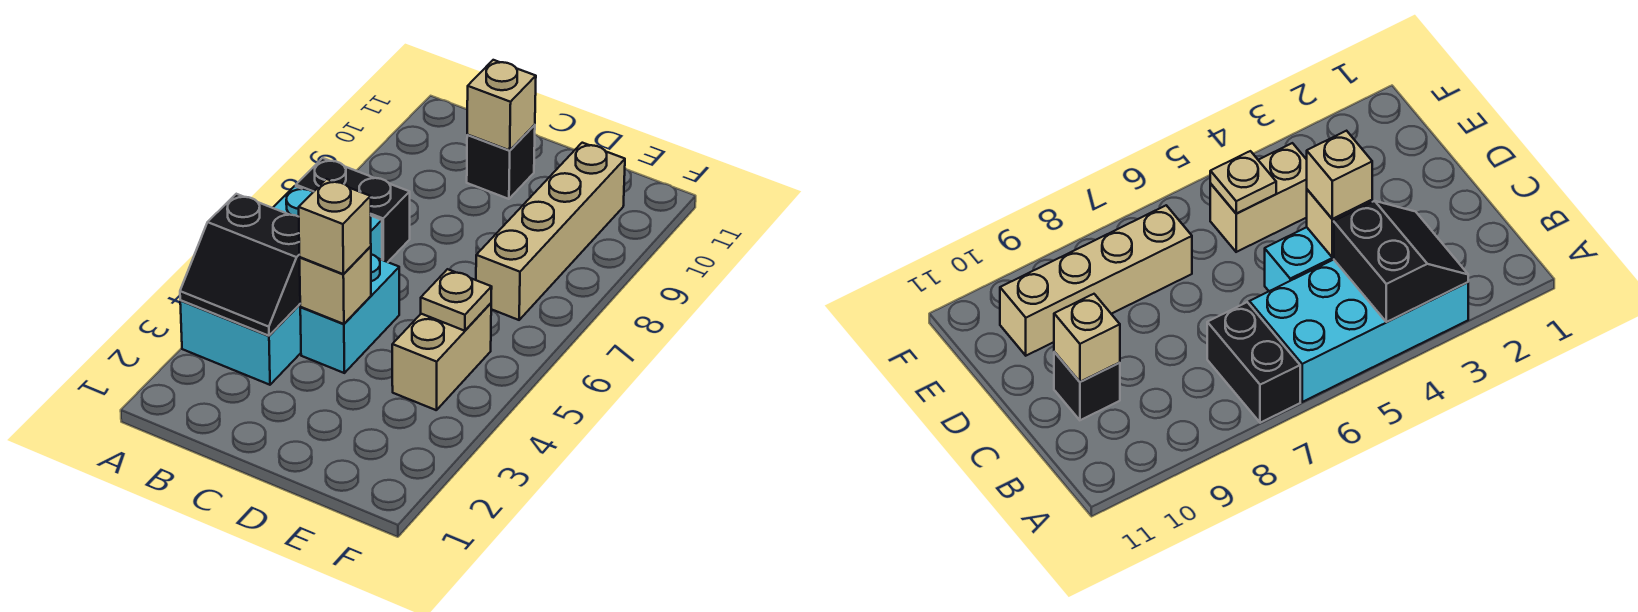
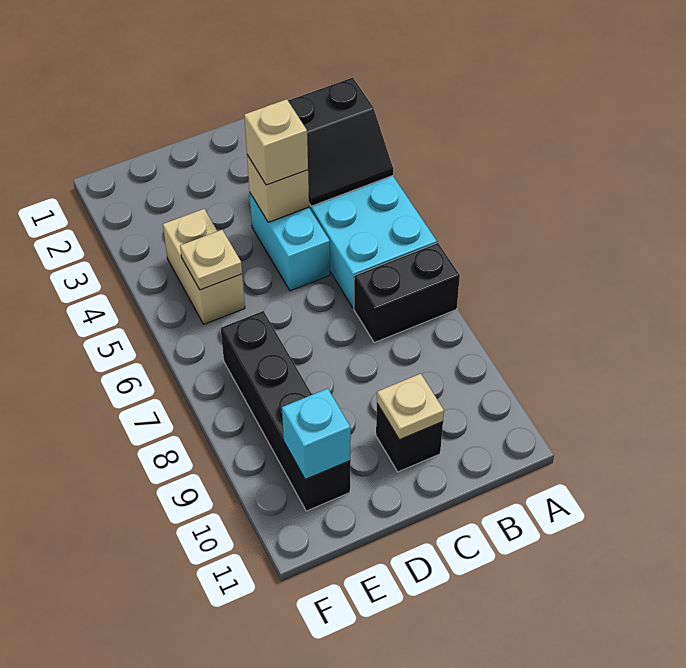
black slope A3:B4 level 2 top 4 -> black slope A3:B4 level 2 top 3
tan brick C10 level 2 -> tan plate C10 level 2
tan brick E7:E10 level 1 -> black brick E7:E10 level 1
none -> cyan brick E10 level 2

